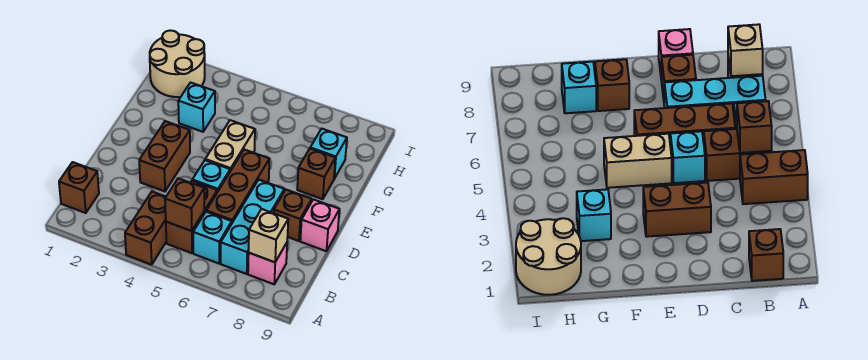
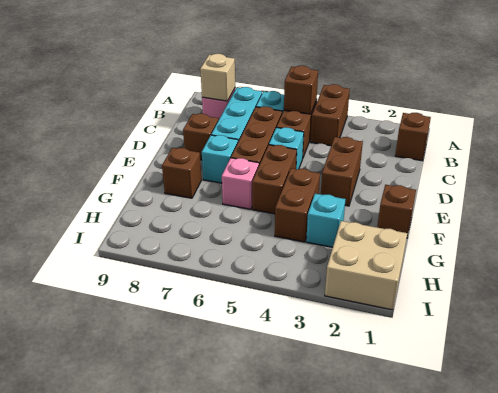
pink brick D9 level 1 -> pink brick F6 level 1
tan brick E5:F5 level 1 -> brown brick E5:F5 level 1
none -> brown brick F1 level 1
none -> brown brick F4:G4 level 1
cyan brick G8 level 1 -> cyan brick E7 level 1
tan round brick H1:I2 level 1 -> tan brick H1:I2 level 1

